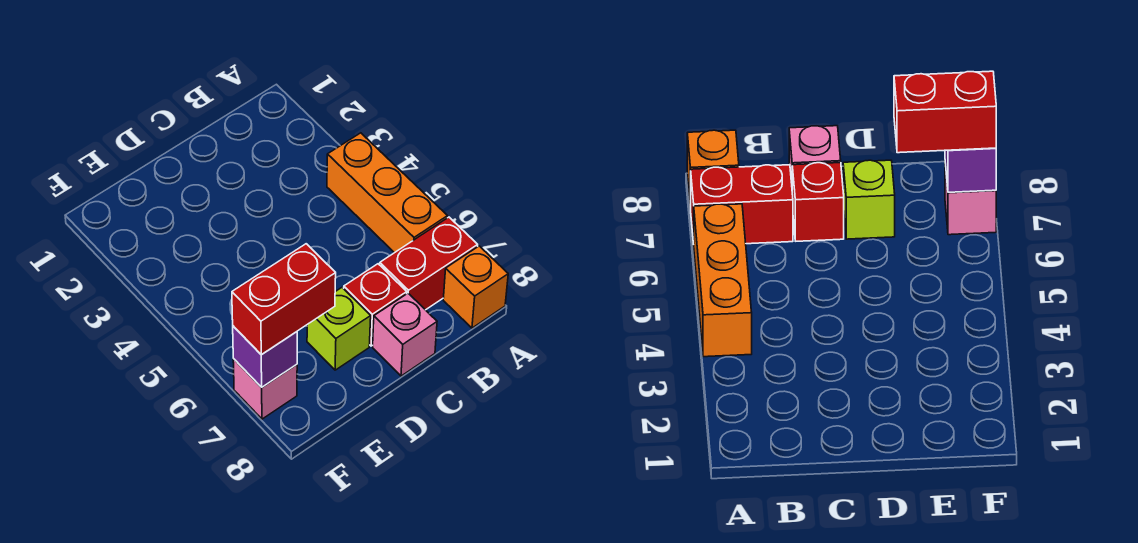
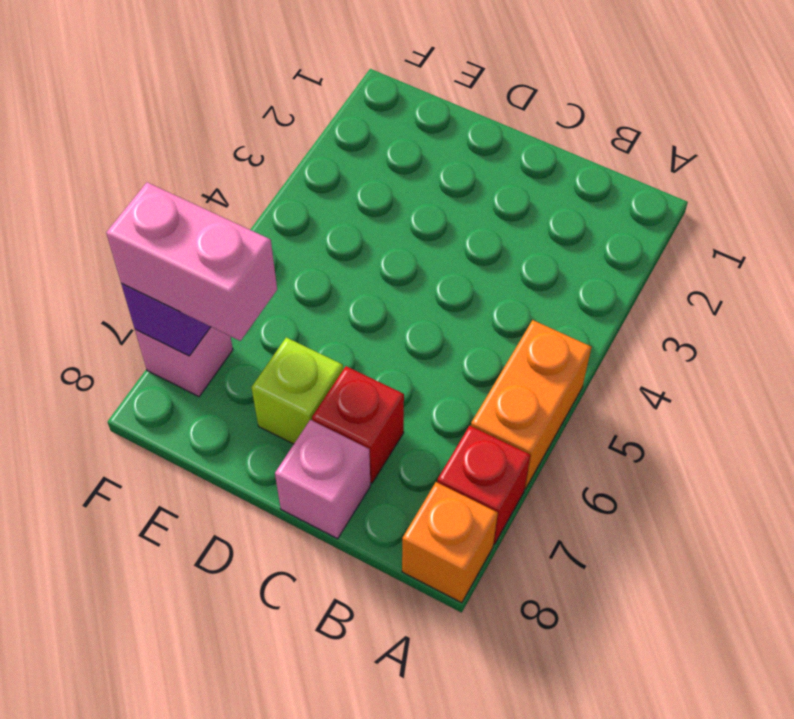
orange brick A4:A6 level 1 -> orange brick A5:A6 level 1
red brick A7:B7 level 1 -> red brick A7 level 1
red brick E7:F7 level 3 -> pink brick E7:F7 level 3

